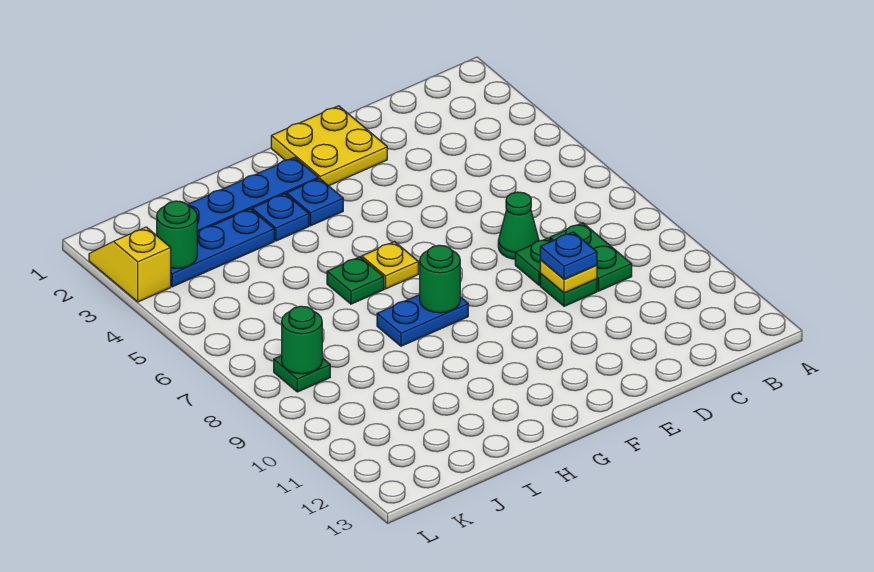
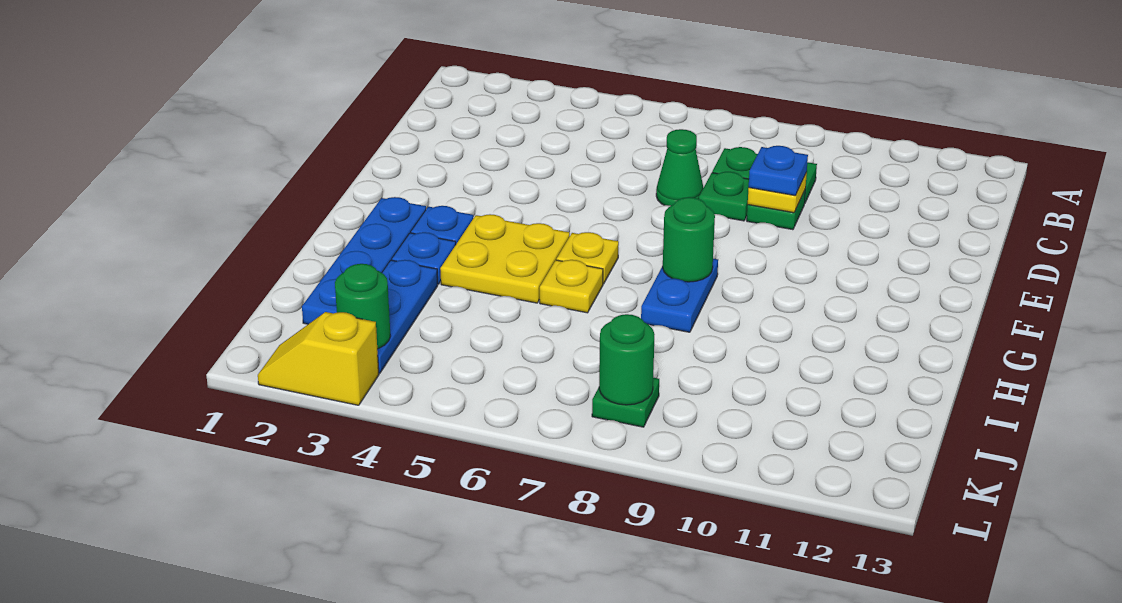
yellow plate E1:F2 level 1 -> yellow plate G4:H5 level 1
green plate H6 level 1 -> yellow plate H6 level 1

